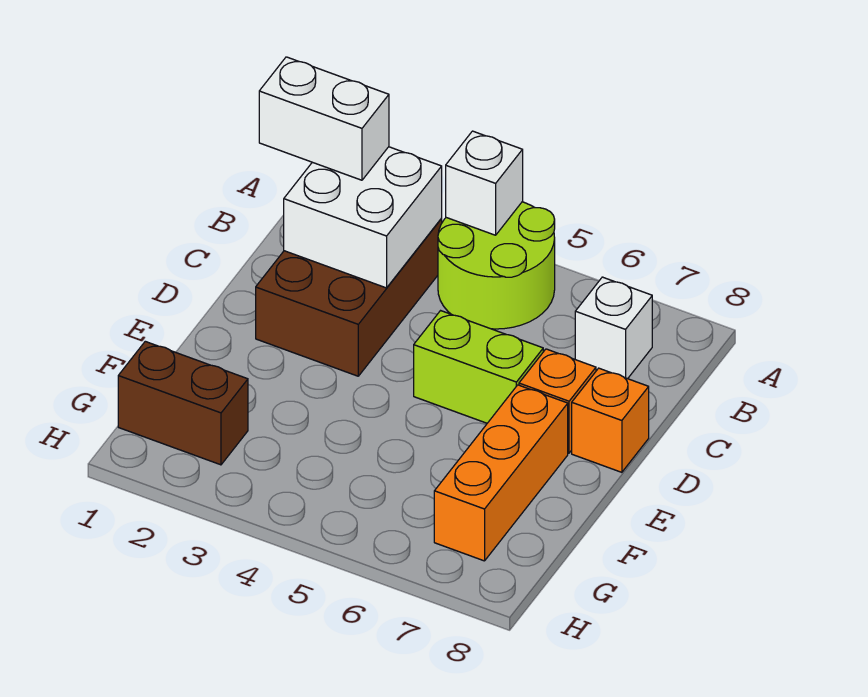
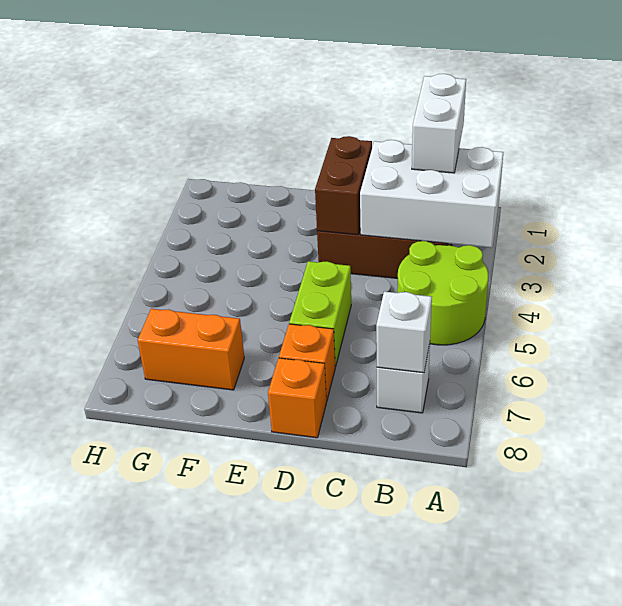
white brick A4 level 2 -> white brick B7 level 2
white brick B2:C3 level 2 -> white brick A2:C3 level 2
orange brick E7:G7 level 1 -> orange brick F7:G7 level 1
brown brick G1:G2 level 1 -> brown brick D2:D3 level 2

